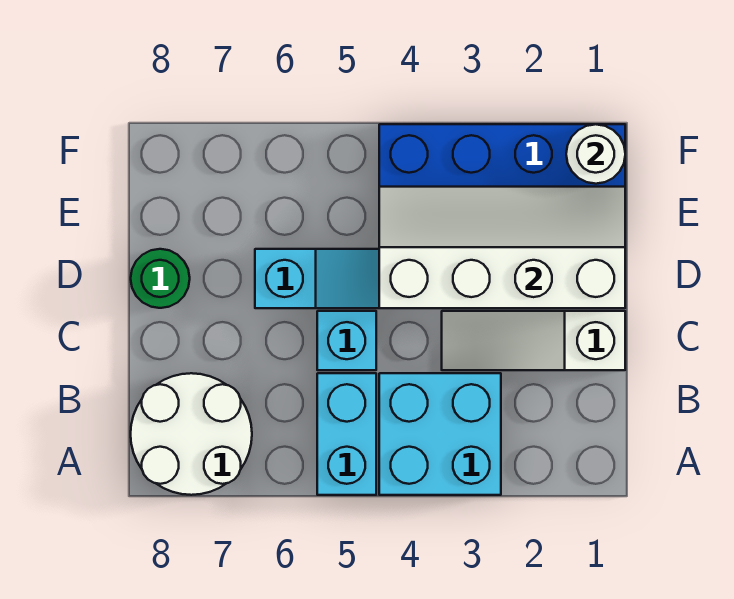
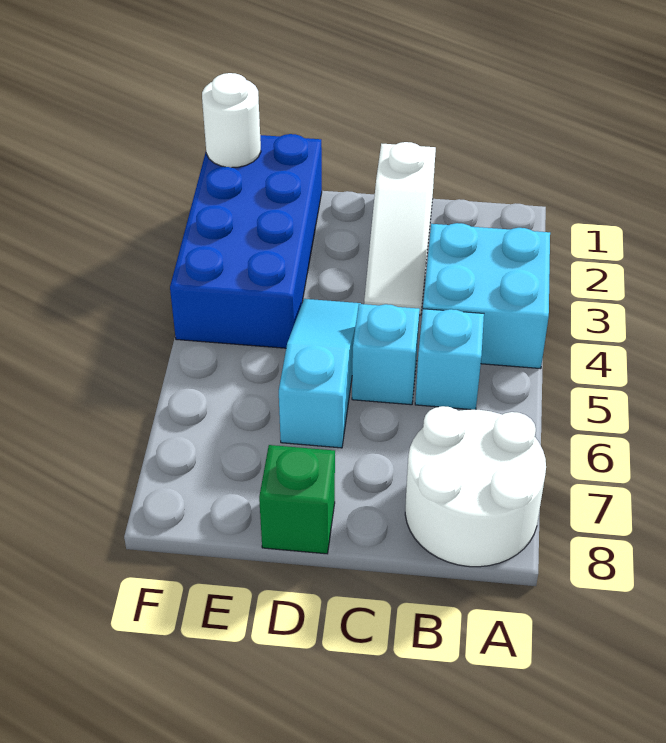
cyan brick A5:B5 level 1 -> cyan brick B5 level 1
white slope D1:E4 level 2 top D -> none
green round brick D8 level 1 -> green brick D8 level 1

